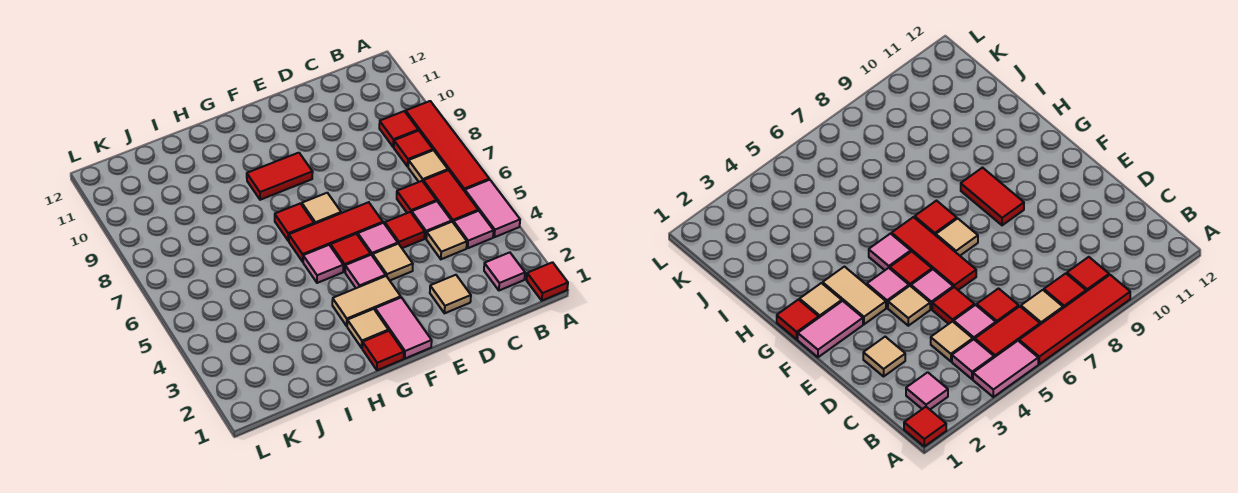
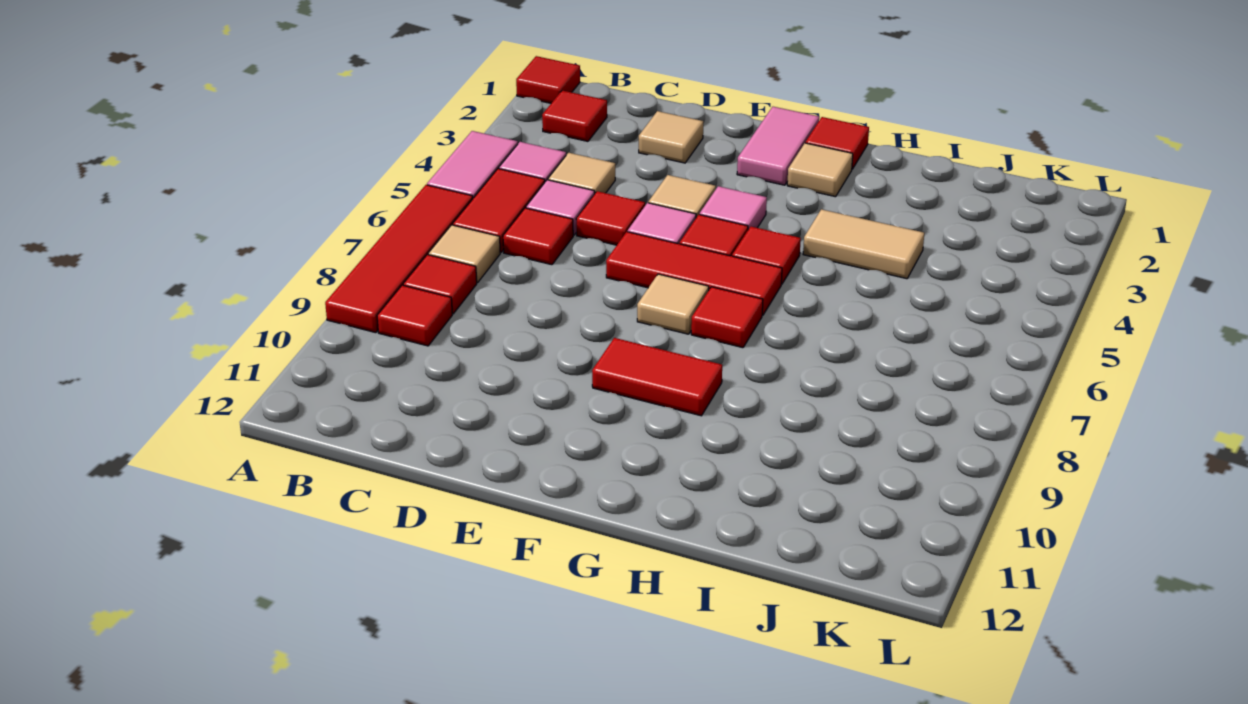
pink tile B2 level 1 -> red tile B2 level 1
tan tile F3:G3 level 1 -> tan tile H4:I4 level 1
pink tile G5 level 1 -> red tile G5 level 1

